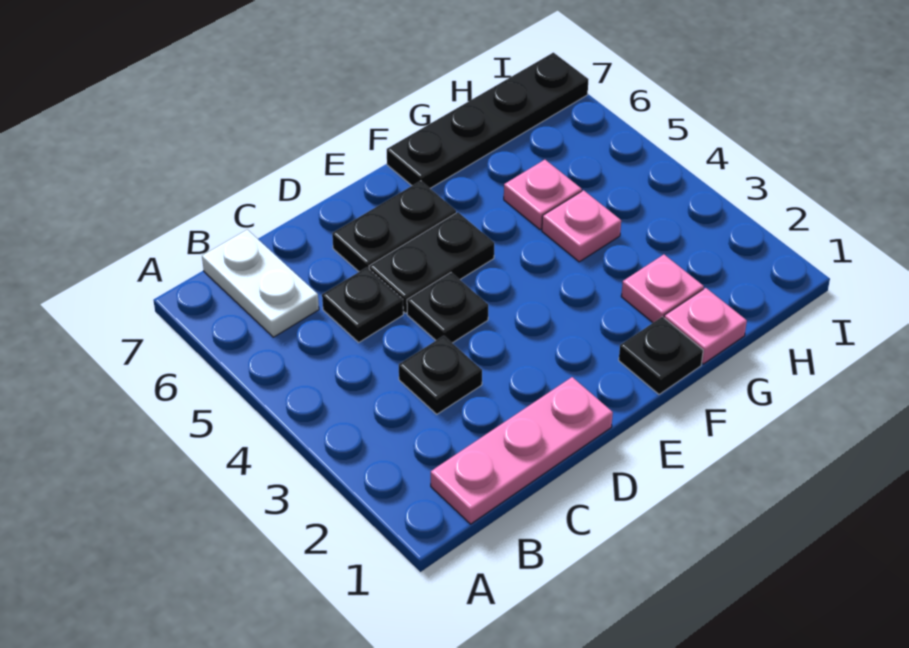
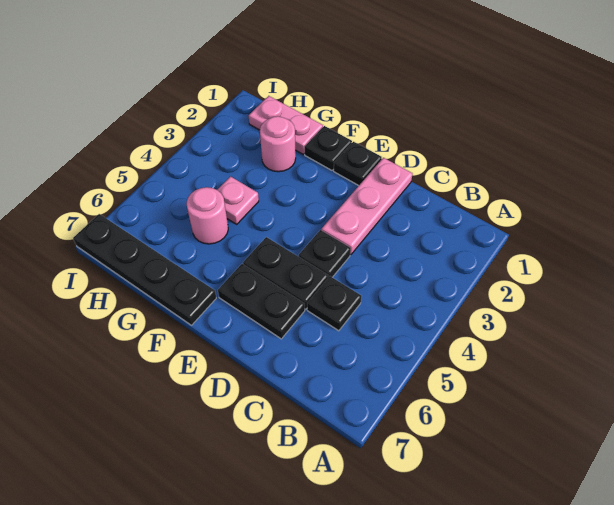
pink plate B1:D1 level 1 -> pink plate D1:D3 level 1
white plate B6:B7 level 1 -> none
black plate C3 level 1 -> black plate E1 level 1
pink plate G1 level 1 -> pink plate G1:H1 level 1
pink plate G2 level 1 -> pink round brick G2 level 1
pink plate G5 level 1 -> pink round brick G5 level 1

